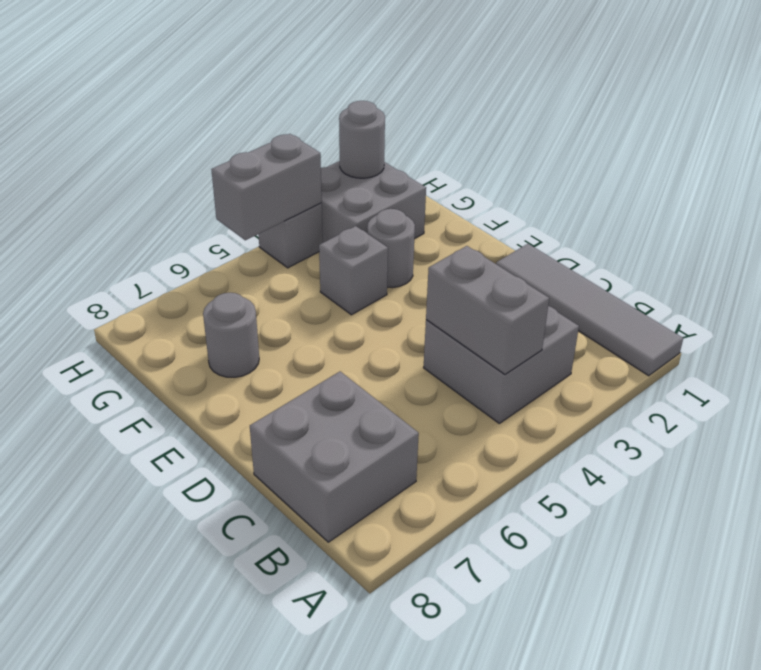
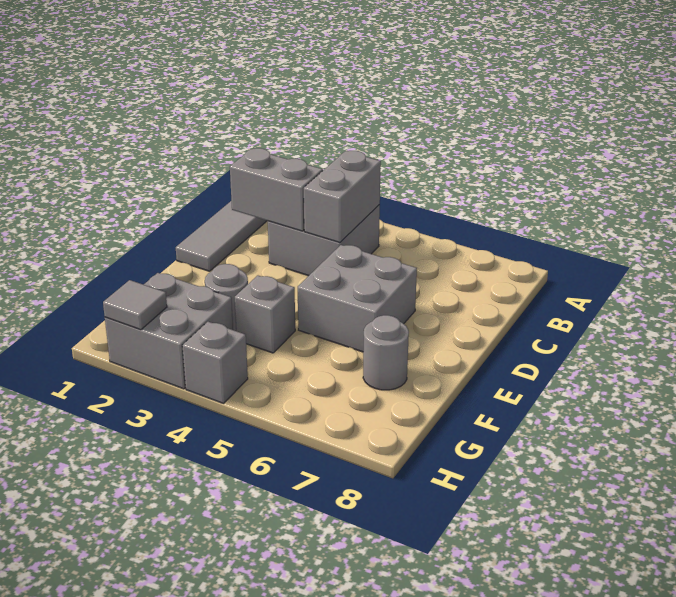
grey brick B7:C8 level 1 -> grey brick D5:E6 level 1
grey round brick H2 level 2 -> grey tile H2 level 2
grey brick H4:H5 level 2 -> grey brick C2:C3 level 2

